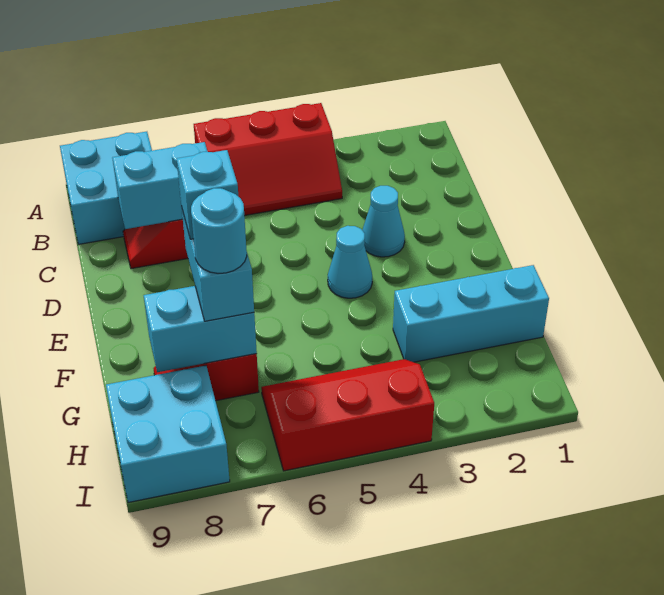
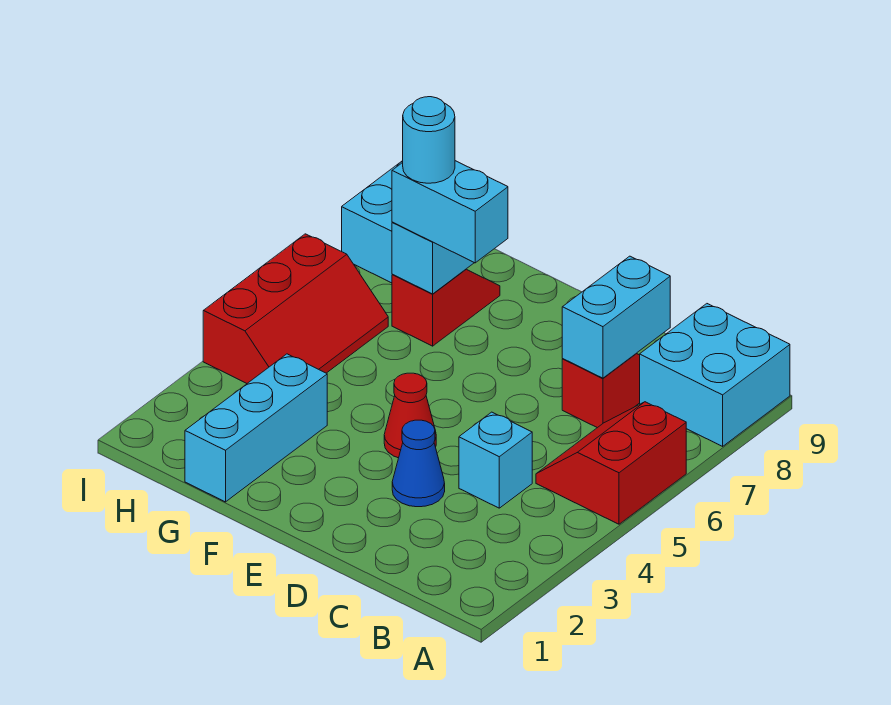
red slope A4:B6 level 1 top A -> red slope A5:B6 level 1 top A
cyan cone D3 level 1 -> blue cone D3 level 1
cyan cone E4 level 1 -> red cone E4 level 1
cyan brick F7 level 4 -> cyan brick C4 level 1

